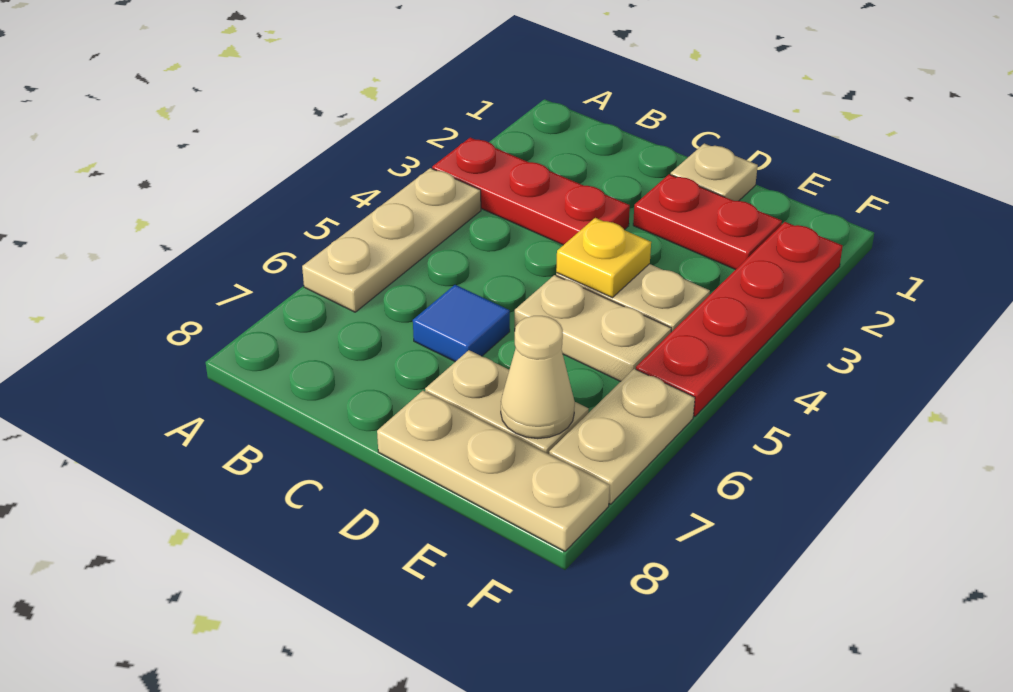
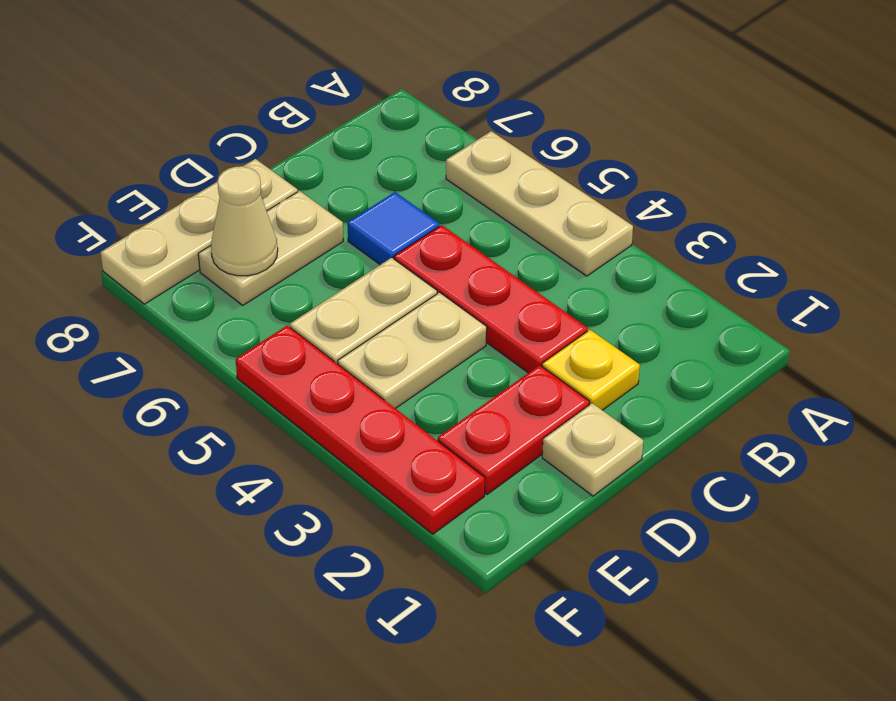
red plate A3:C3 level 1 -> red plate C3:C5 level 1
yellow plate D4 level 2 -> yellow plate C2 level 1
tan plate F6:F7 level 1 -> none

